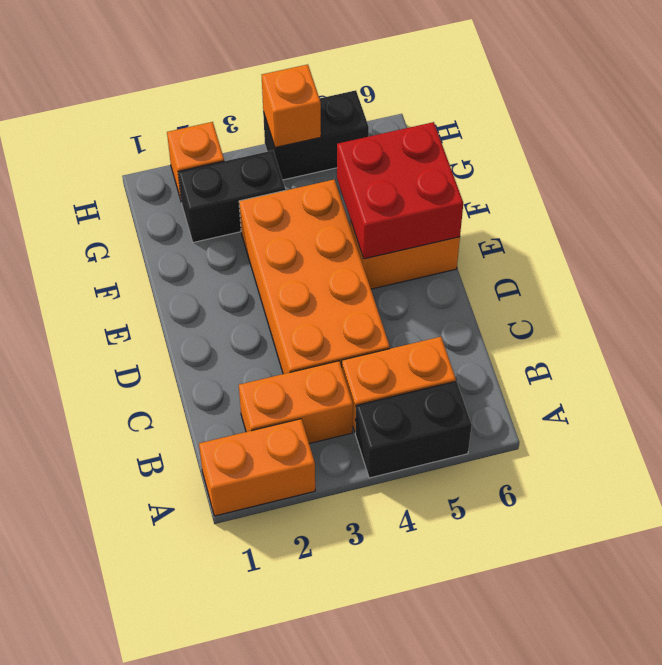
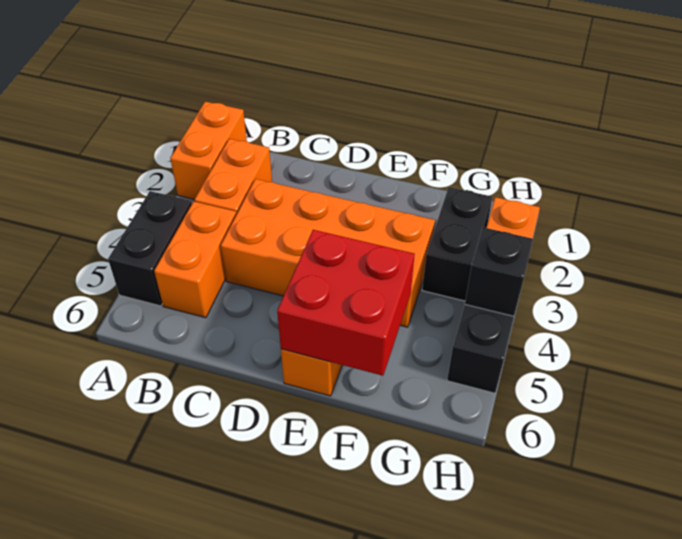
orange brick H4 level 2 -> black brick H4 level 2

